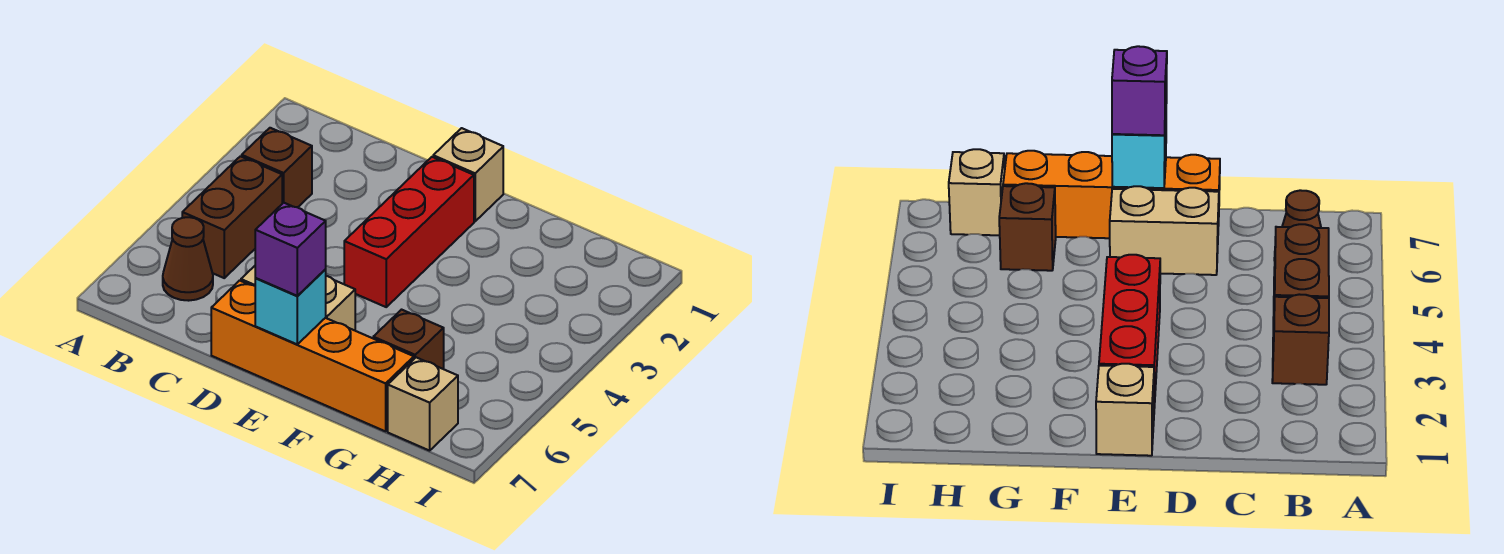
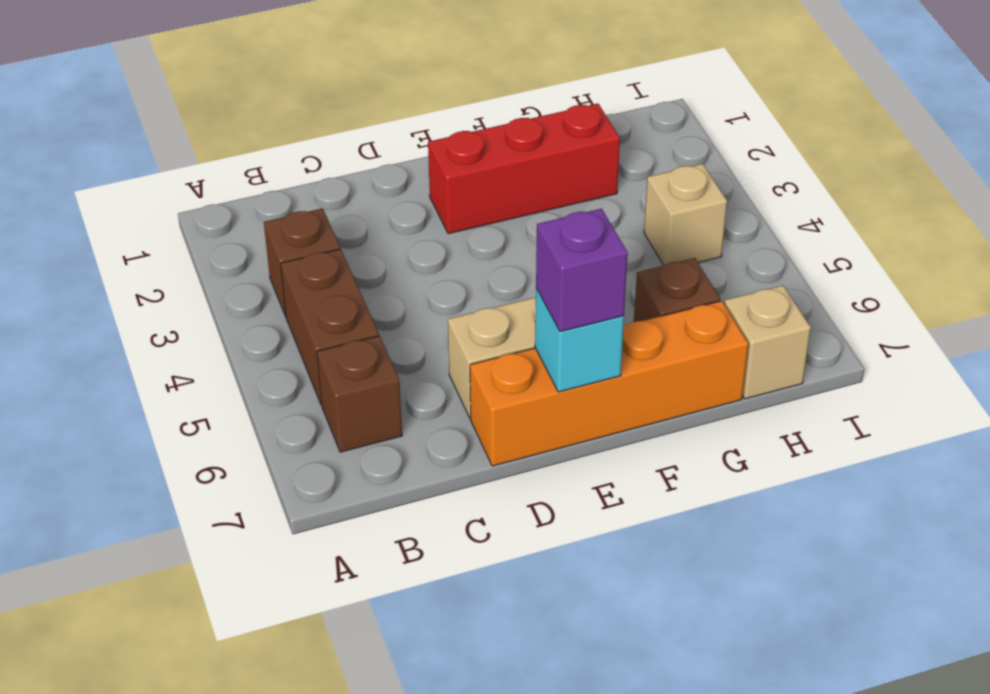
brown cone B6 level 1 -> brown brick B6 level 1
tan brick E1 level 1 -> tan brick H4 level 1
red brick E2:E4 level 1 -> red brick E2:G2 level 1

